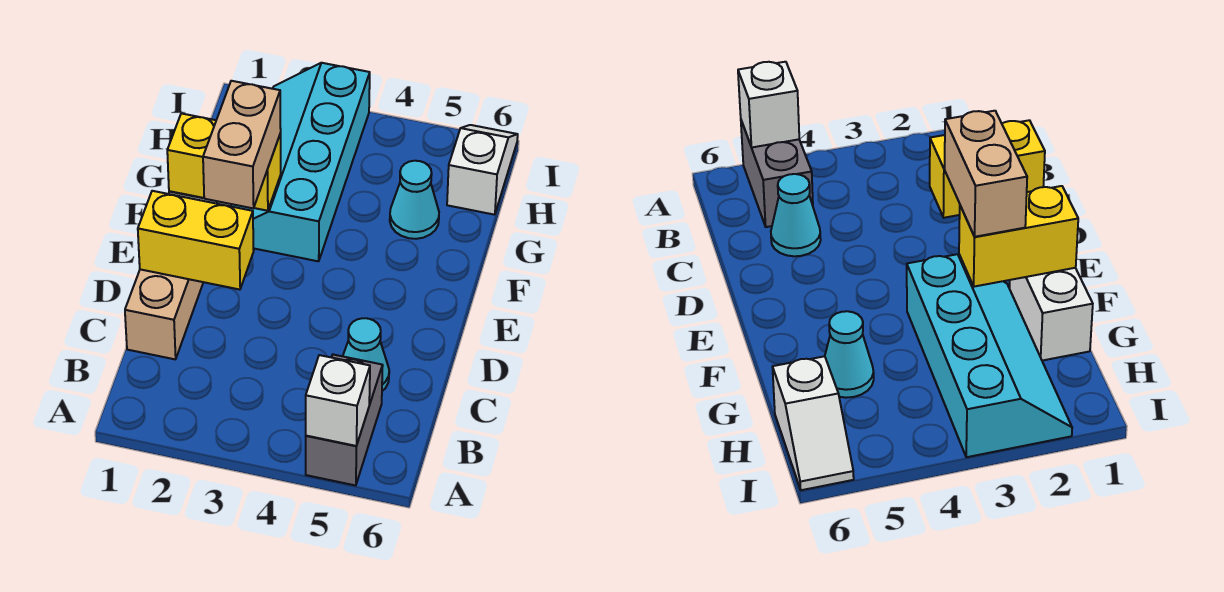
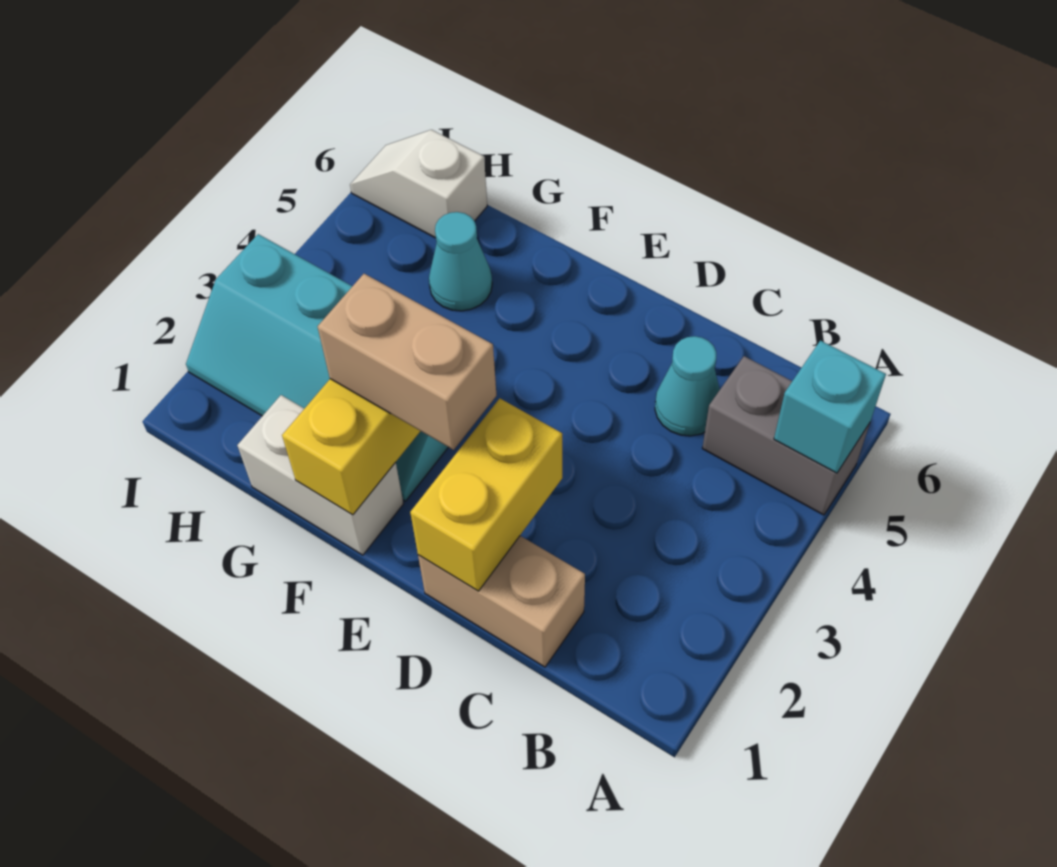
white brick A5 level 2 -> cyan brick A5 level 2

